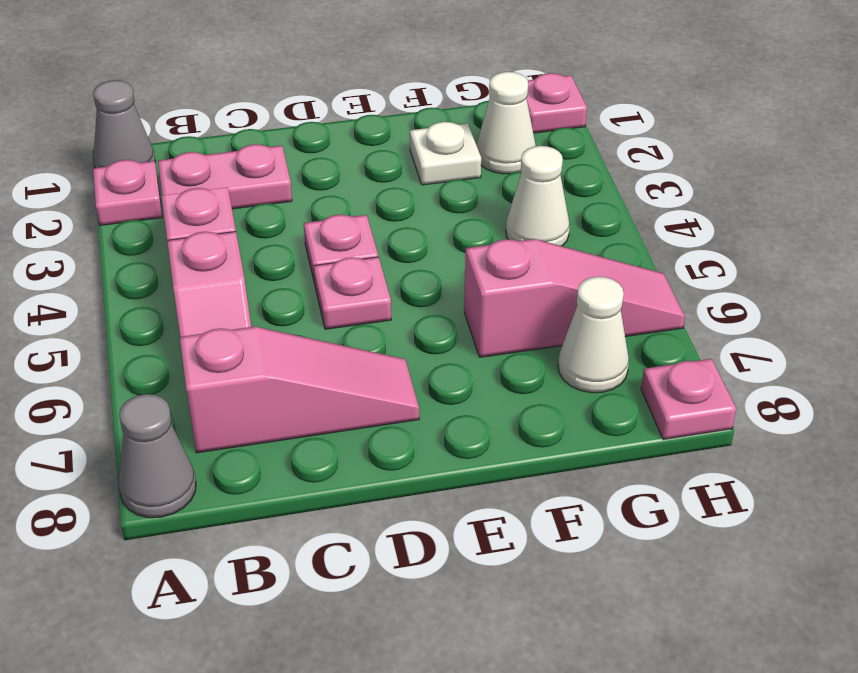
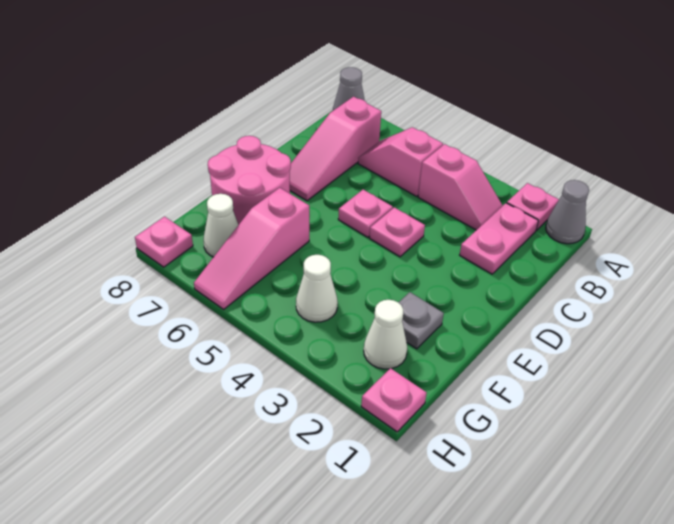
none -> pink round brick E7:F8 level 1
white plate F2 level 1 -> grey plate F2 level 1

